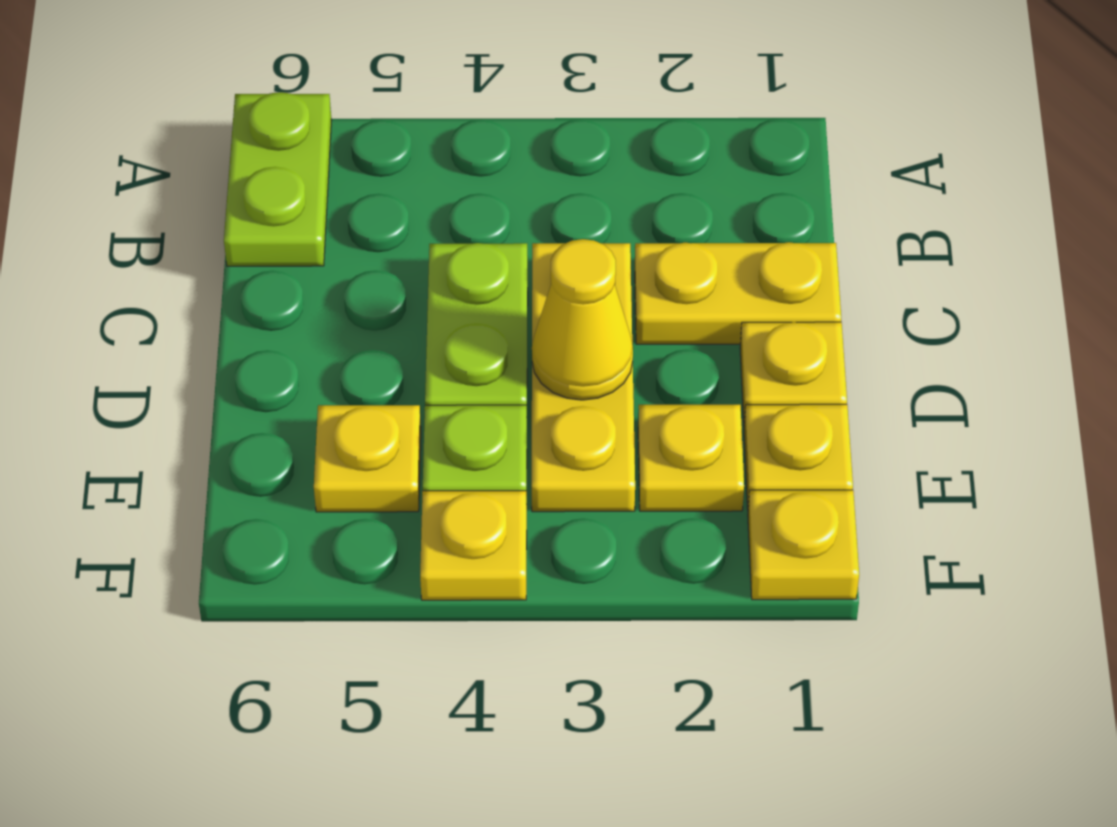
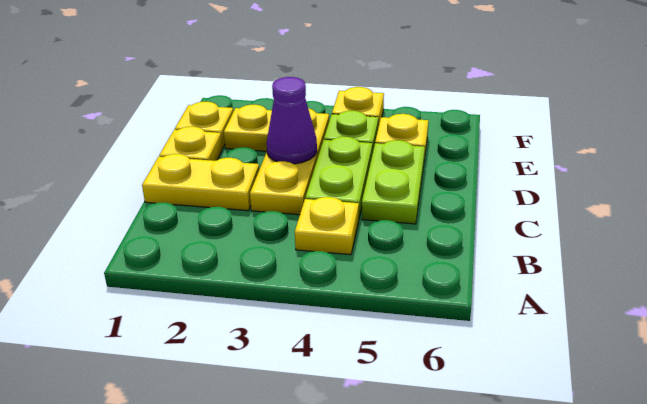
lime plate A6:B6 level 1 -> lime plate C5:D5 level 1
yellow cone D3 level 2 -> purple cone D3 level 2
yellow plate F1 level 1 -> yellow plate B4 level 1

